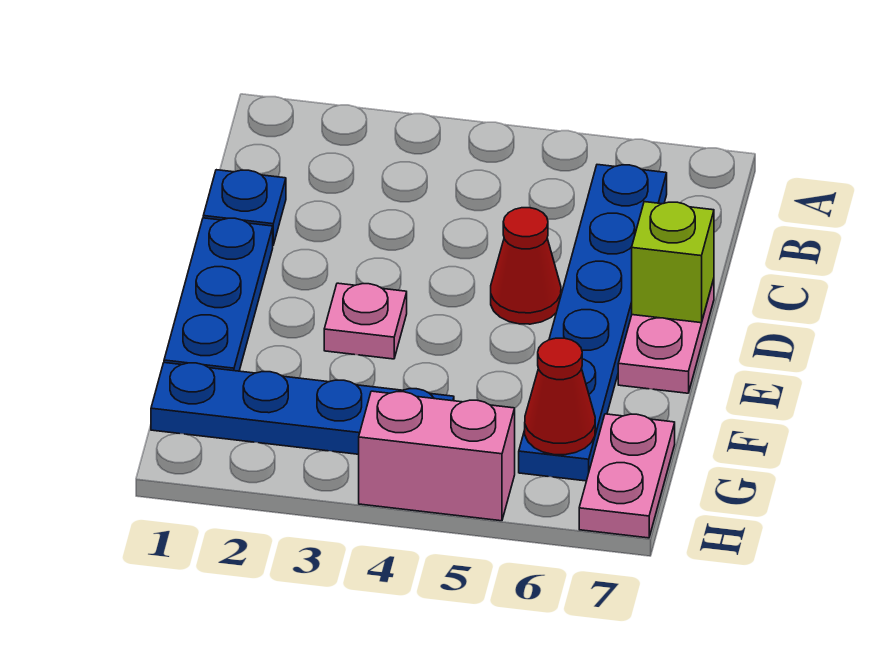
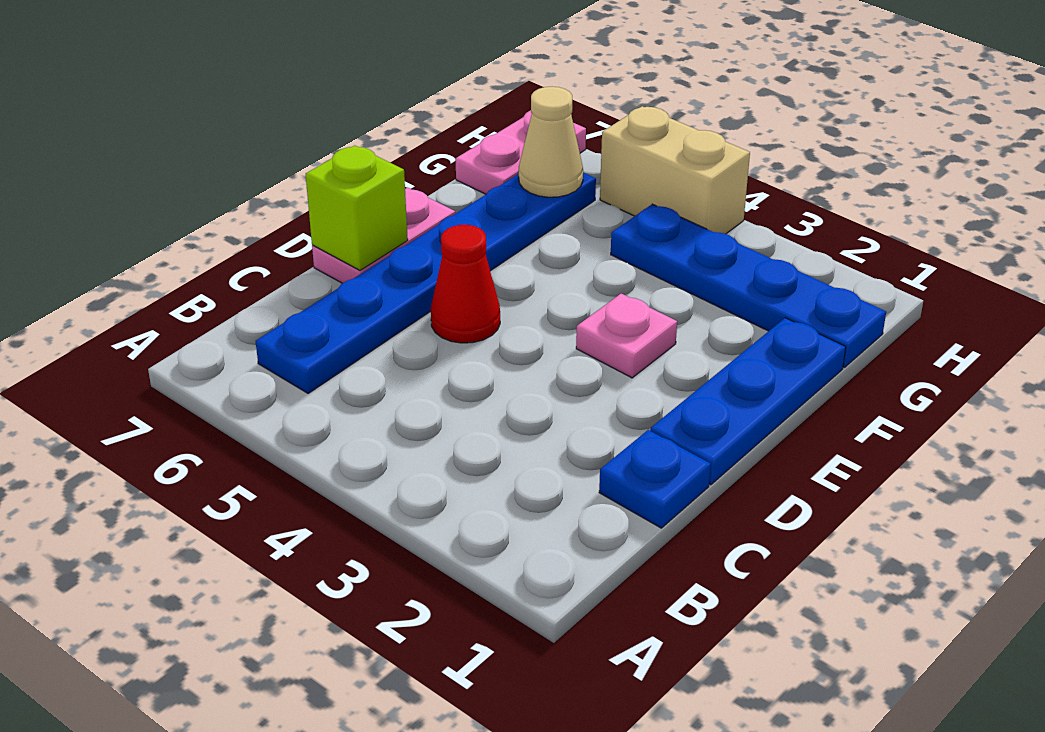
red cone G6 level 2 -> tan cone G6 level 2
pink brick H4:H5 level 1 -> tan brick H4:H5 level 1

